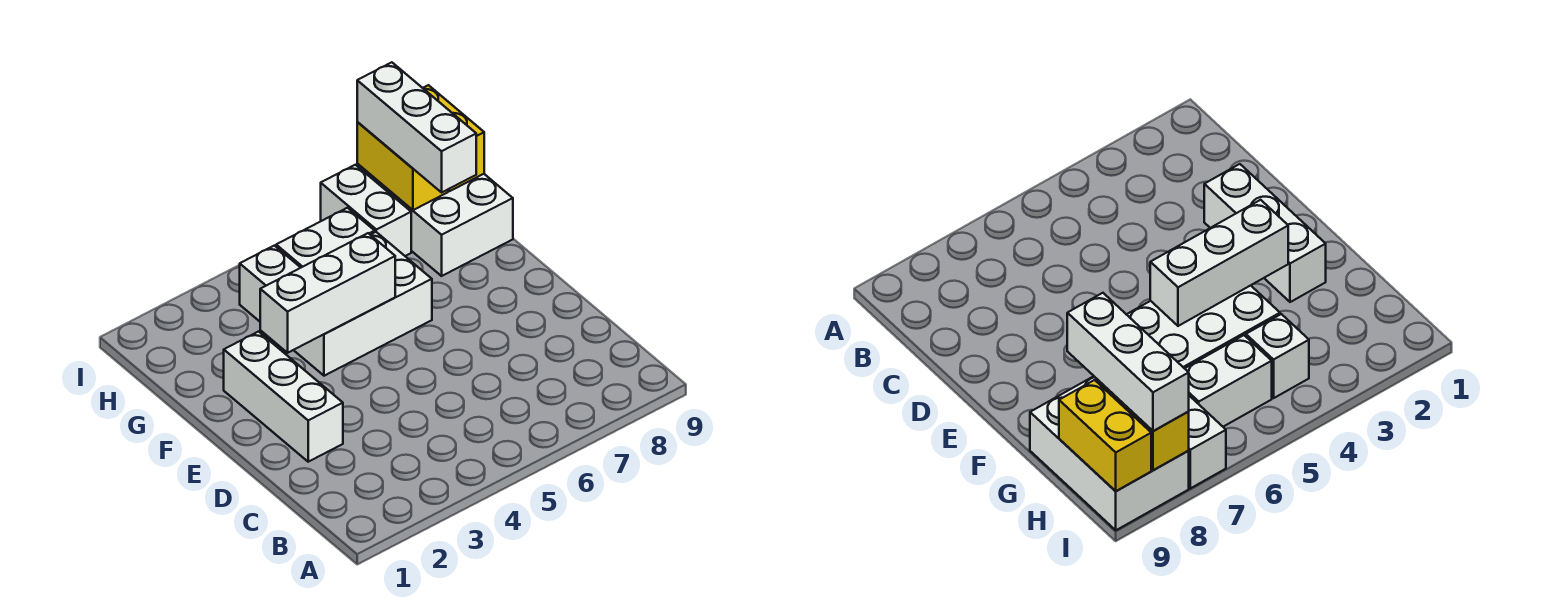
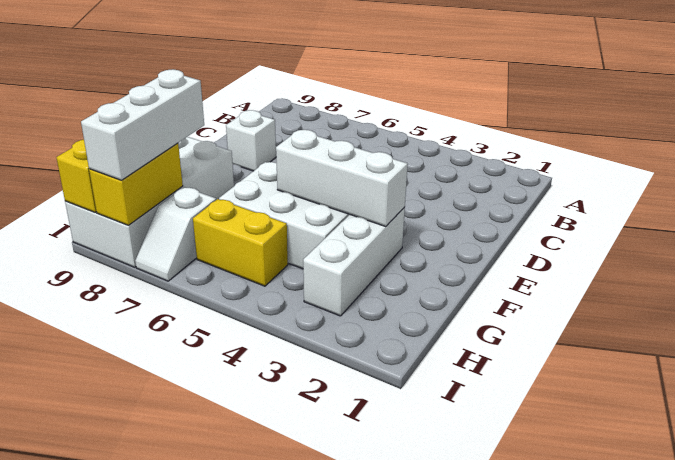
white brick D2:F2 level 1 -> white brick F3:H3 level 1
white brick G8:I9 level 1 -> white brick F8:I9 level 1
white brick H4 level 1 -> white brick D8 level 1
white brick H5:H6 level 1 -> yellow brick H5:H6 level 1
white brick H7:I7 level 1 -> white slope H7:I7 level 1 top H

